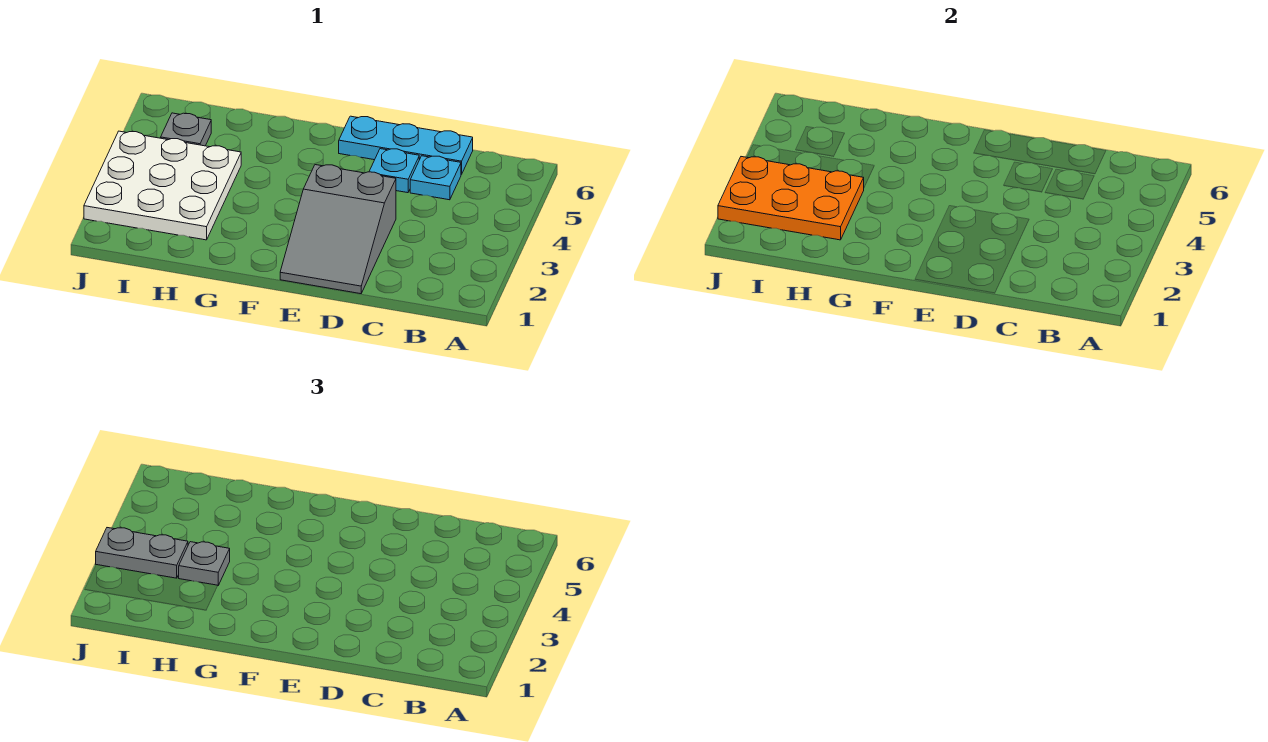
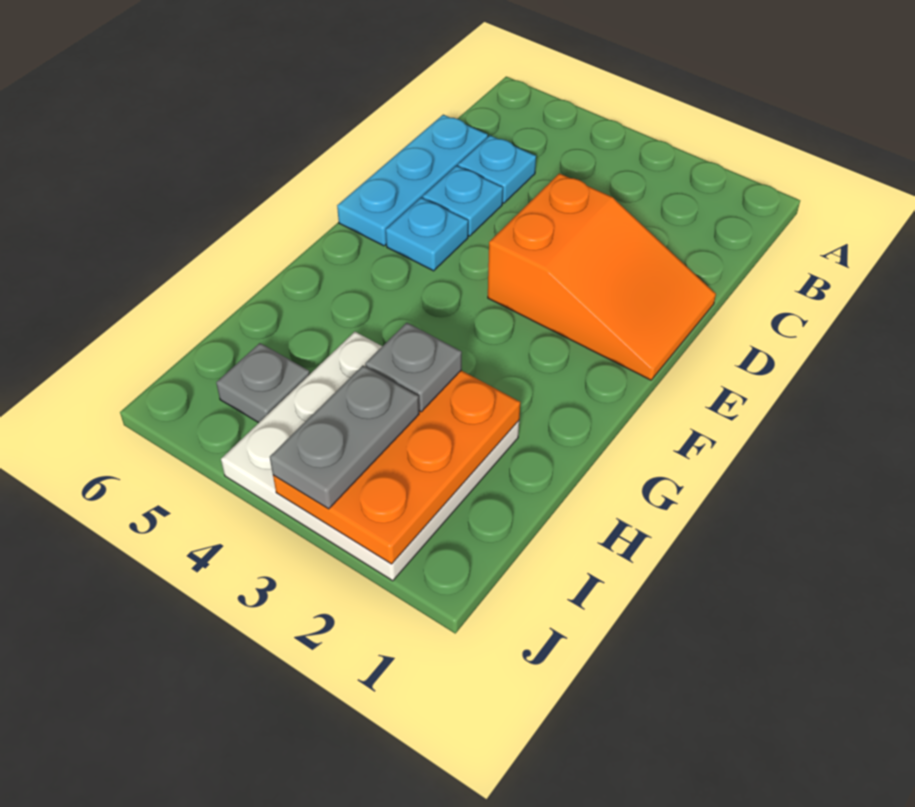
grey slope D1:E3 level 1 top 3 -> orange slope D1:E3 level 1 top 3
none -> cyan plate E5 level 1

